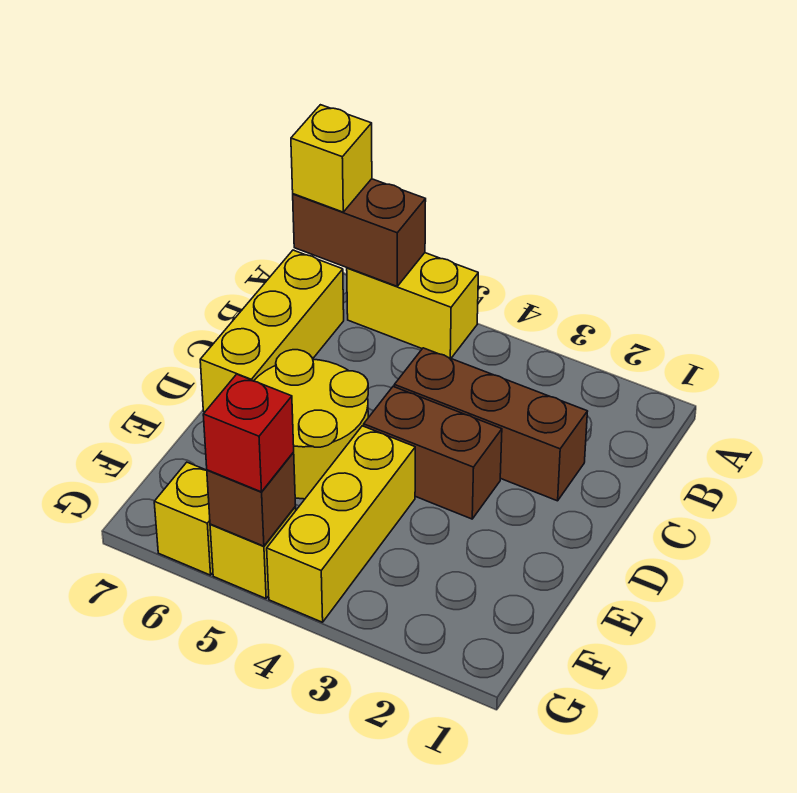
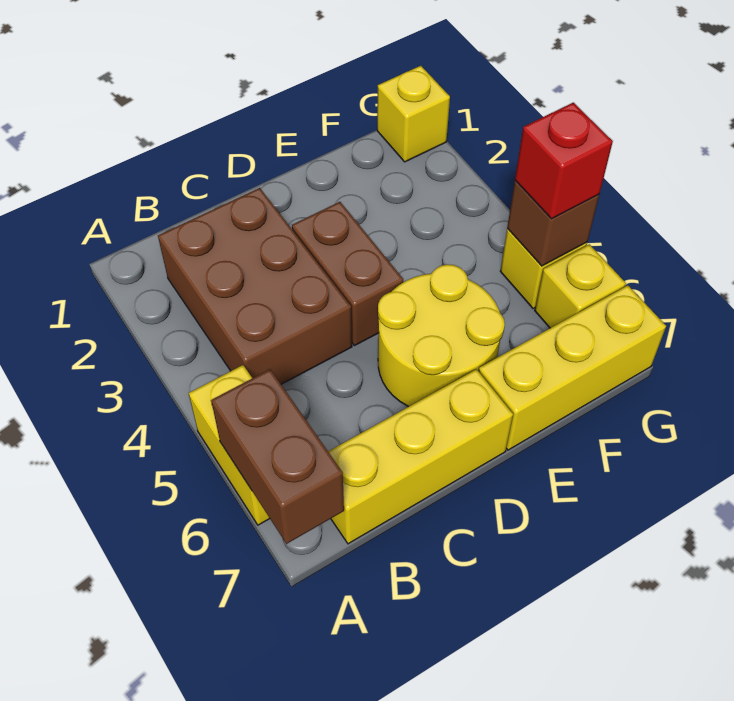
yellow brick A7 level 3 -> yellow brick G1 level 1
brown brick C2:C4 level 1 -> brown brick B2:C4 level 1
yellow brick E4:G4 level 1 -> yellow brick E7:G7 level 1

